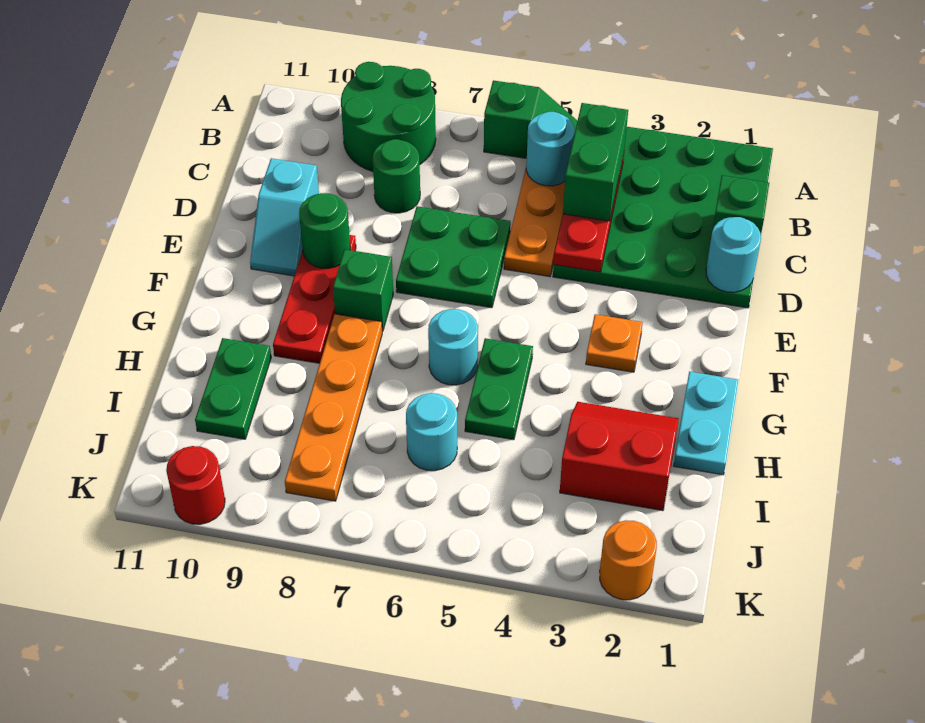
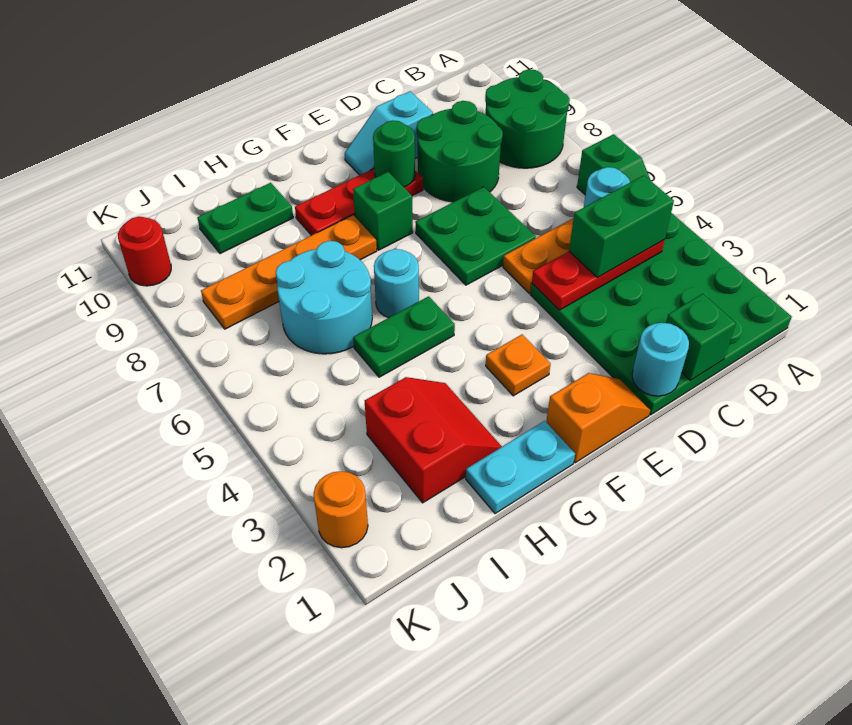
green round brick C8 level 1 -> green round brick C8:D9 level 1
none -> orange slope E1:F1 level 1 top F
cyan round brick I6 level 1 -> cyan round brick H6:I7 level 1

